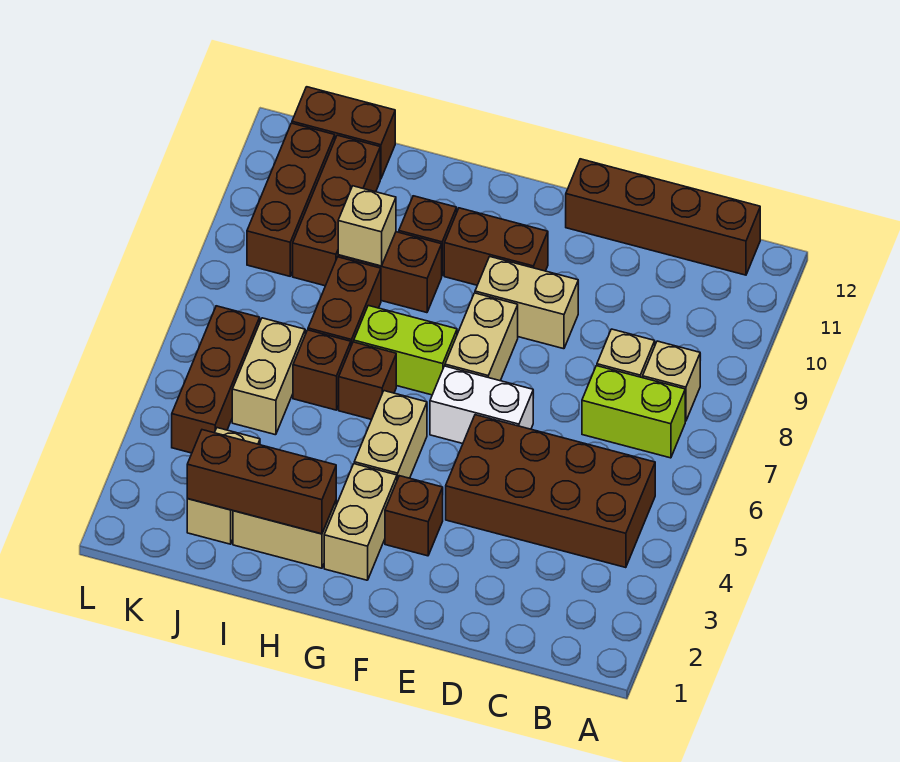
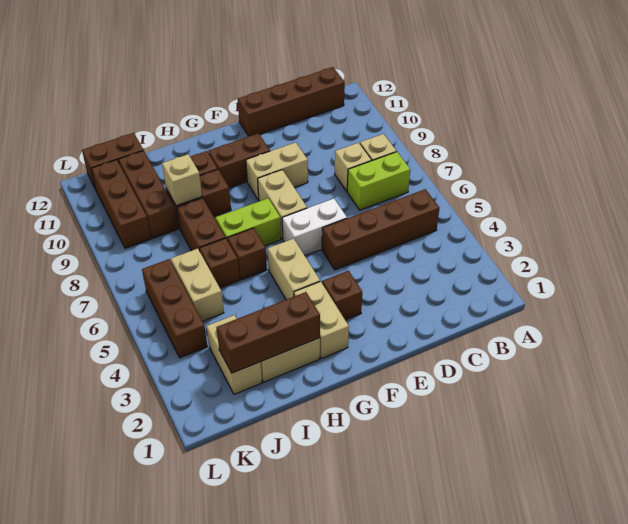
brown brick B4:E5 level 1 -> brown brick B5:E5 level 1

